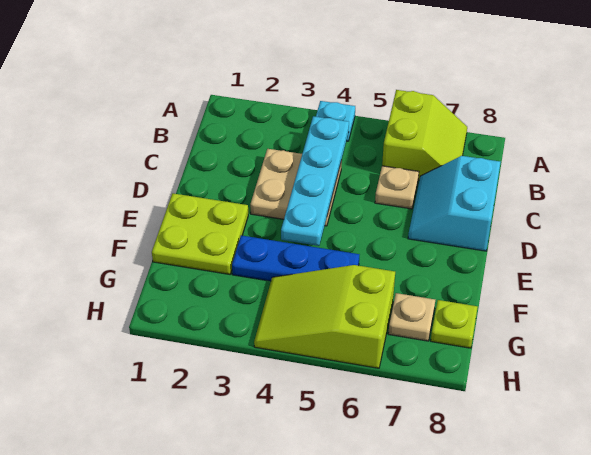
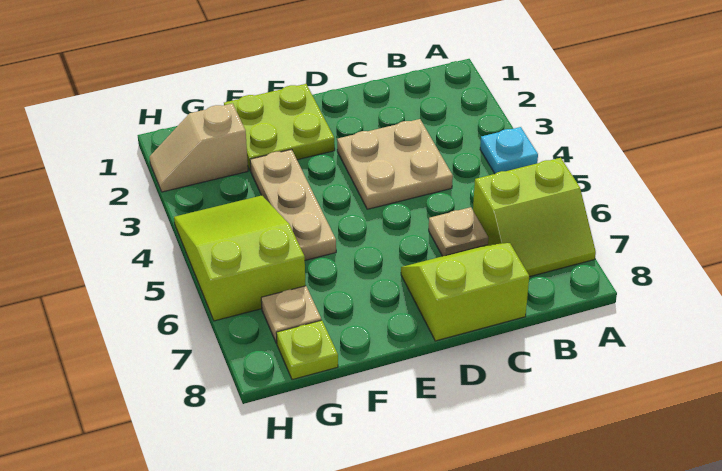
cyan plate B4:E4 level 2 -> none
cyan slope C7:D8 level 1 top 8 -> lime slope C7:D8 level 1 top 8
blue plate F3:F5 level 1 -> tan plate F3:F5 level 1
none -> tan slope G2:H2 level 1 top G

